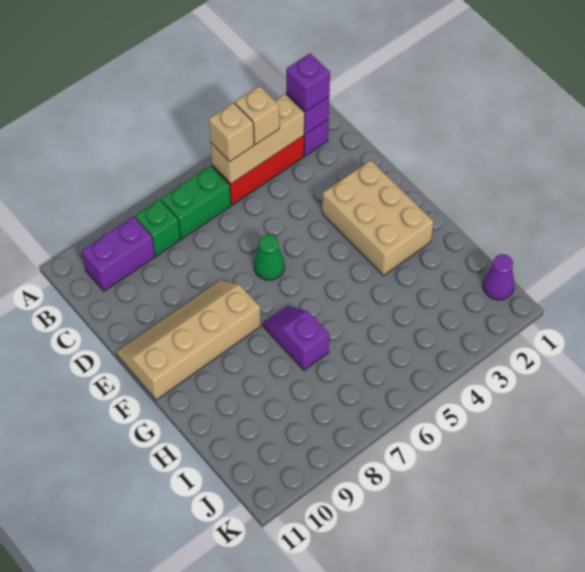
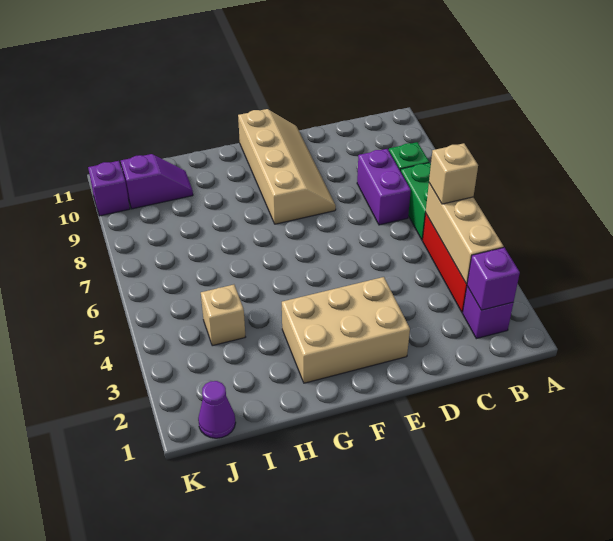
purple brick B2 level 3 -> purple brick K10 level 1
tan brick B4 level 3 -> tan brick I4 level 1
purple brick B9:B10 level 1 -> purple brick C7:C8 level 1
green cone E6 level 1 -> none
purple slope G7:H7 level 1 top H -> purple slope I10:J10 level 1 top J

